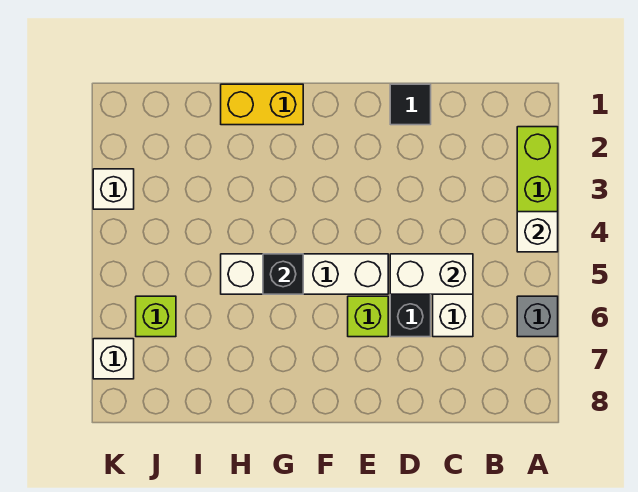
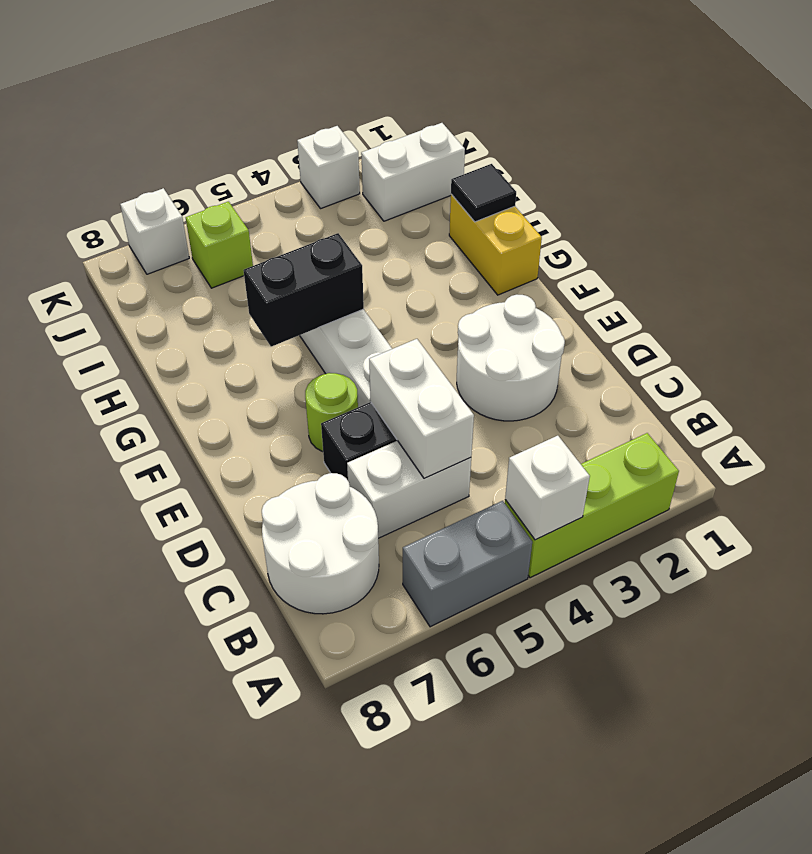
grey brick A6 level 1 -> grey brick A5:A6 level 1
none -> white round brick B7:C8 level 1
black tile D1 level 1 -> black tile H1 level 2
none -> white round brick D2:E3 level 1
lime brick E6 level 1 -> lime round brick E6 level 1
black brick G5 level 2 -> black brick G5:G6 level 2
none -> white brick J1:J2 level 1

